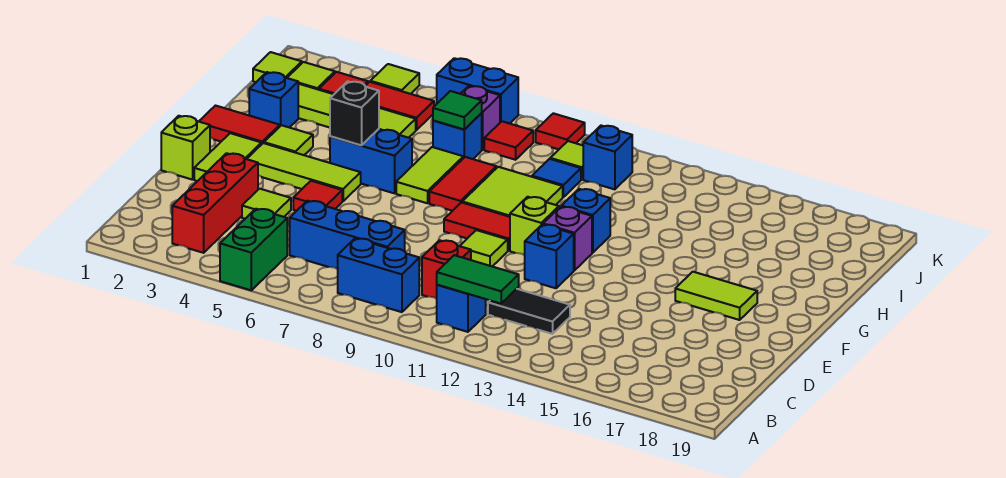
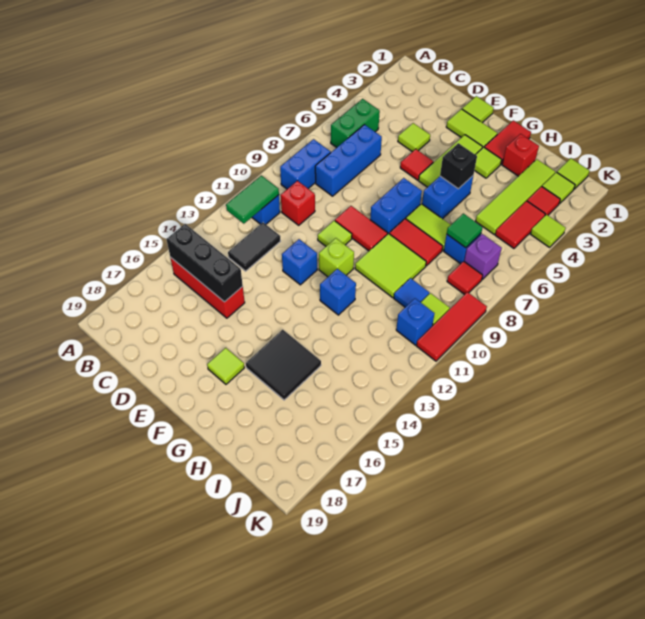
green brick A5:B5 level 1 -> green brick B5:B6 level 1
red brick B3:D3 level 1 -> red brick B15:D15 level 1
none -> black brick B15:D15 level 2
lime brick E1 level 1 -> lime tile E1 level 1
red tile F9:F10 level 1 -> red tile E9:F9 level 1
purple brick F12 level 1 -> none
lime tile F16:F17 level 1 -> lime tile F17 level 1
none -> black tile G15:H16 level 1
blue brick H2 level 1 -> red brick H2 level 1
blue brick K6:K7 level 1 -> blue brick F7:F8 level 1
red tile K9 level 1 -> red tile K9:K11 level 1

